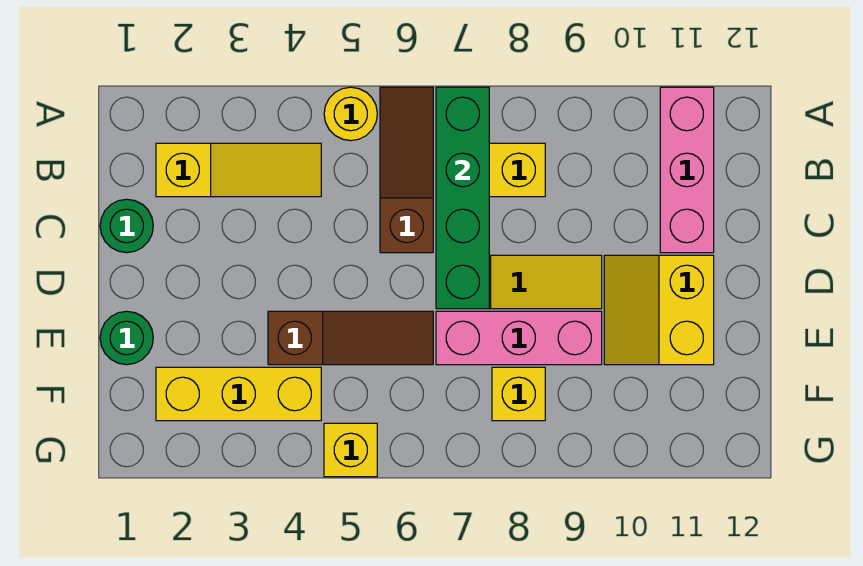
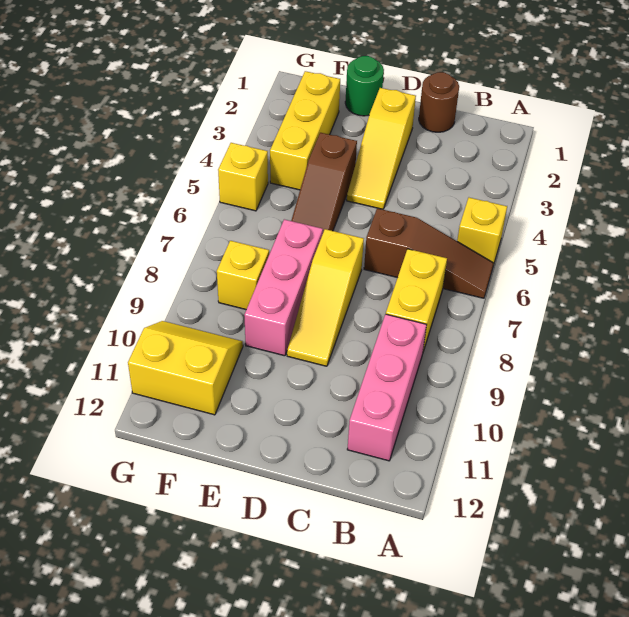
yellow round brick A5 level 1 -> yellow brick A5 level 1
green brick A7:D7 level 2 -> none
pink brick A11:C11 level 1 -> pink brick B9:B11 level 1
yellow slope B2:B4 level 1 top 2 -> yellow slope D2:D4 level 1 top 2
green round brick C1 level 1 -> brown round brick C1 level 1
yellow slope D10:E11 level 1 top 11 -> yellow slope F10:G11 level 1 top 11

